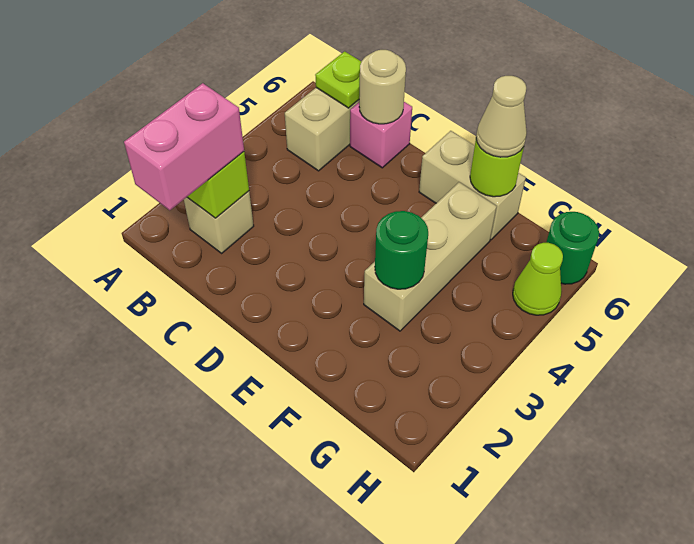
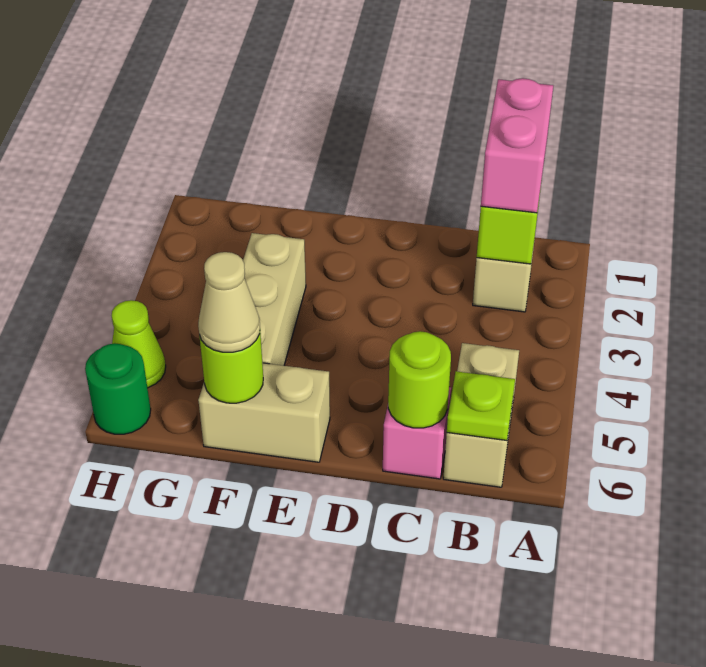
tan round brick C6 level 2 -> lime round brick C6 level 2
green round brick F3 level 2 -> none

